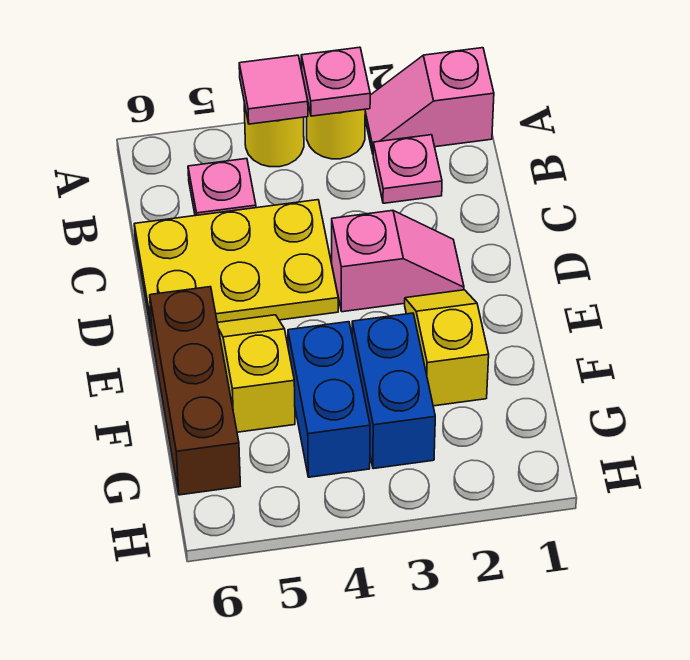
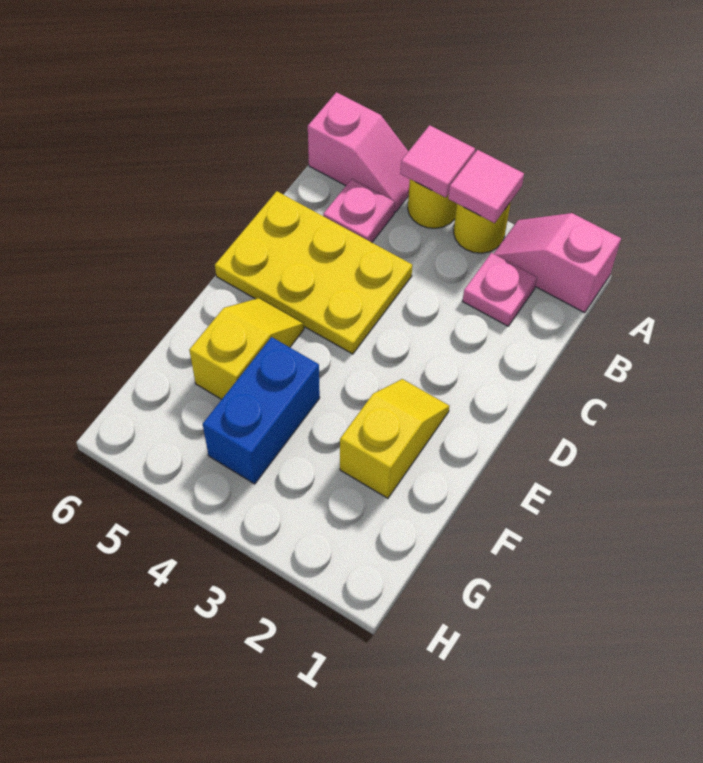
pink plate A3 level 2 -> pink tile A3 level 2
pink slope D2:D3 level 1 top 3 -> pink slope A5:A6 level 1 top 6
brown brick E6:G6 level 1 -> none
blue brick F3:G3 level 1 -> none

